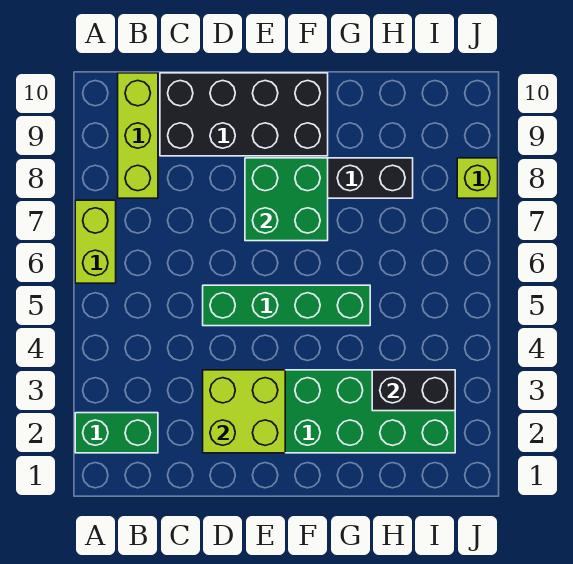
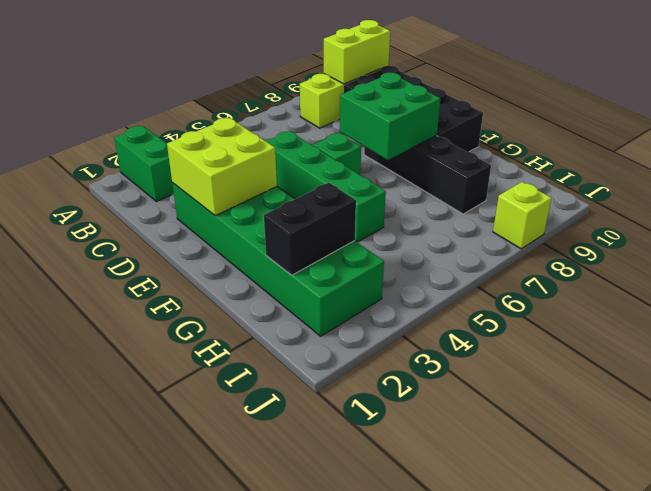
lime brick A6:A7 level 1 -> lime brick B9:B10 level 2
none -> green brick E6 level 1
black brick H3:I3 level 2 -> black brick H2:H3 level 2

